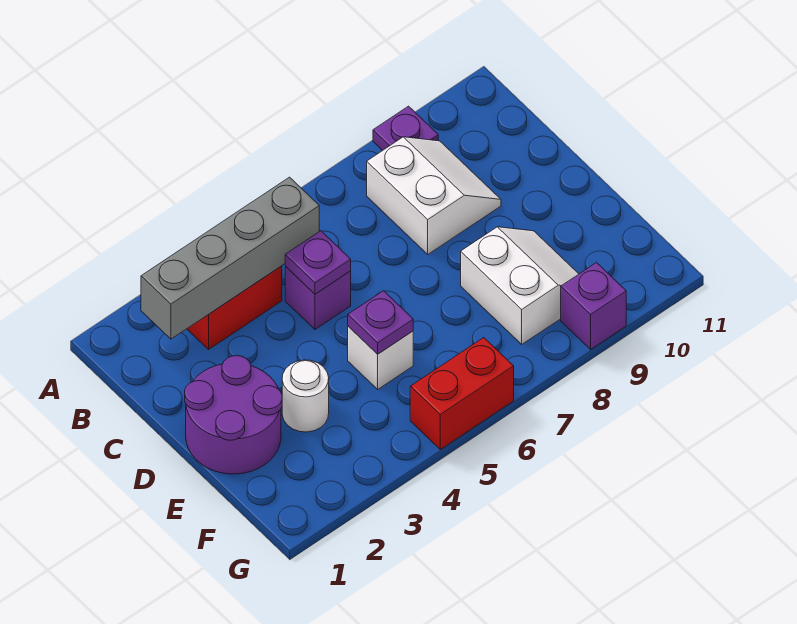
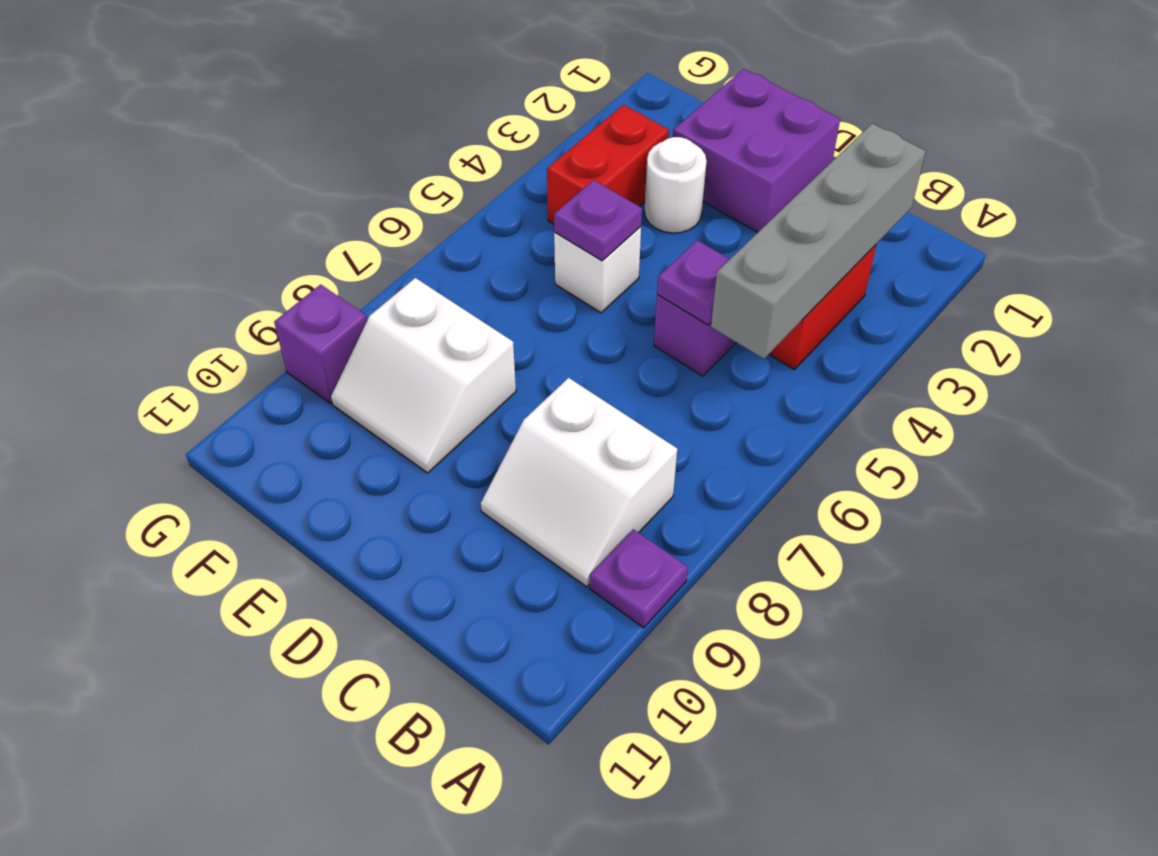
purple round brick D1:E2 level 1 -> purple brick D1:E2 level 1
red brick G5:G6 level 1 -> red brick F3:F4 level 1

